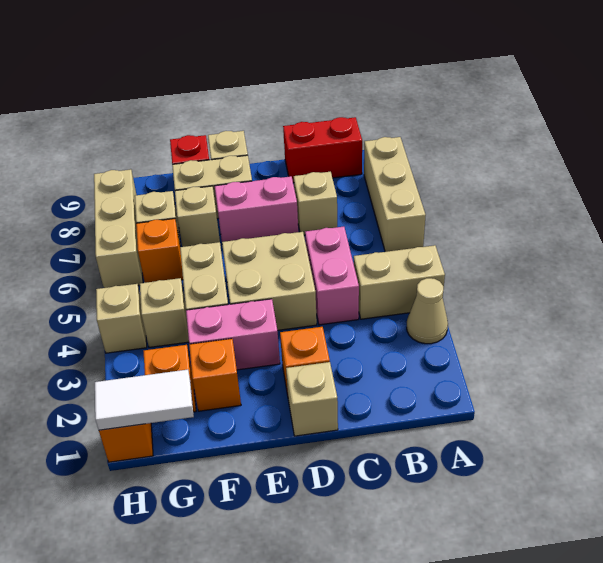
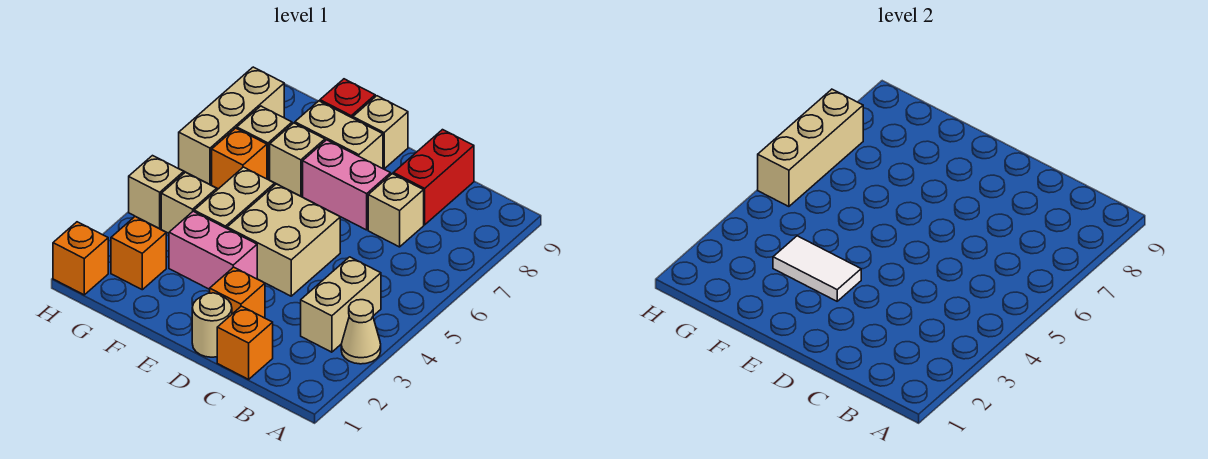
tan brick A4:B4 level 1 -> tan brick B3:B4 level 1
tan brick A6:A8 level 1 -> tan brick H5:H7 level 2
red brick B9:C9 level 1 -> red brick C8:C9 level 1
pink brick C4:C5 level 1 -> none
tan brick D1 level 1 -> tan round brick D1 level 1
orange brick F2 level 1 -> orange brick C1 level 1
white tile G1:H1 level 2 -> white tile E3:F3 level 2

